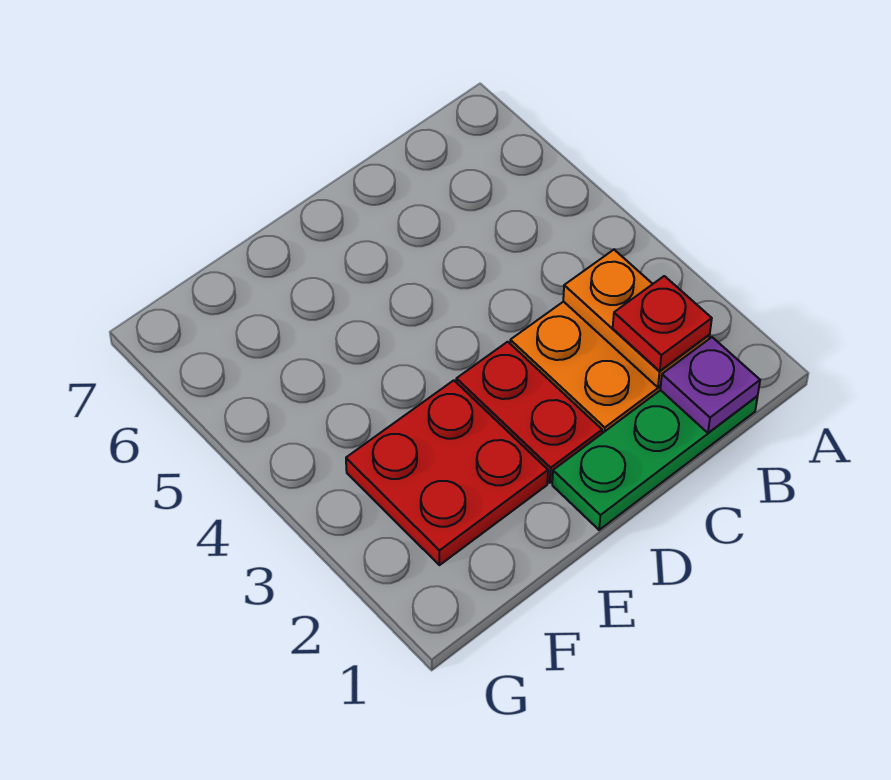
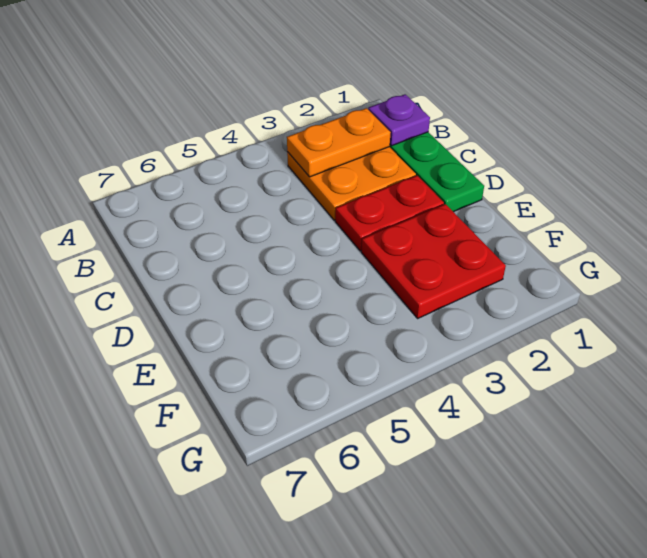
red plate B2 level 3 -> none

